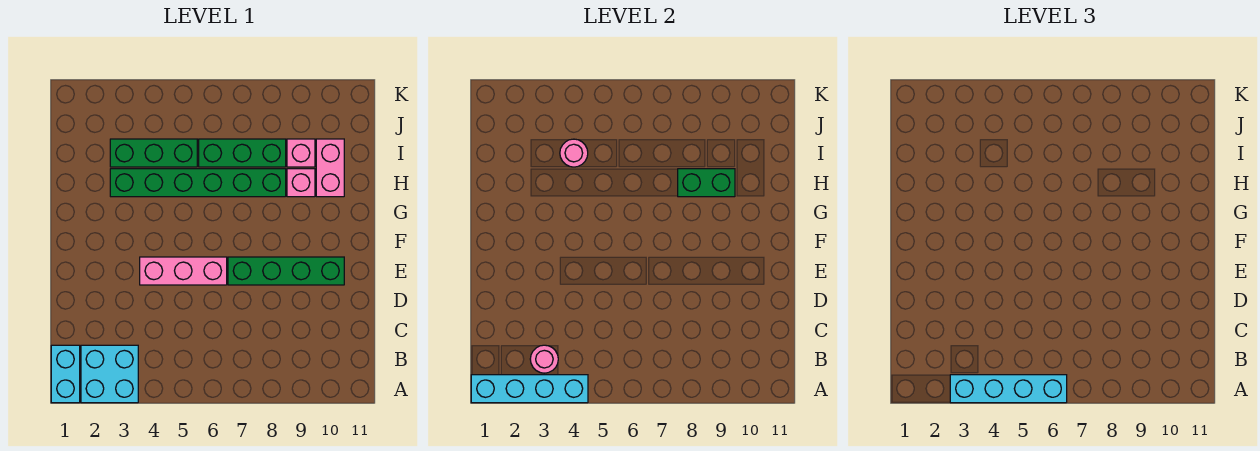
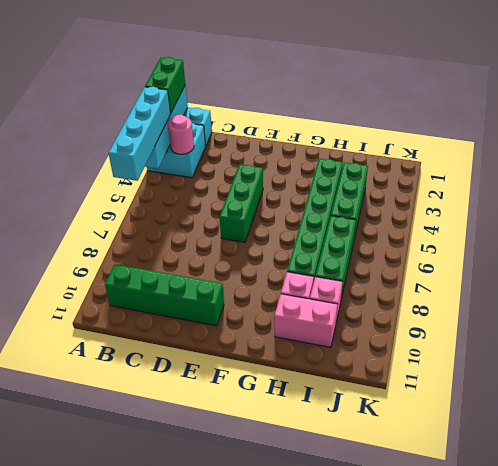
pink brick E4:E6 level 1 -> green brick E4:E6 level 1
green brick E7:E10 level 1 -> green brick B10:E10 level 1
green brick H8:H9 level 2 -> green brick A1:A2 level 3
pink round brick I4 level 2 -> none

